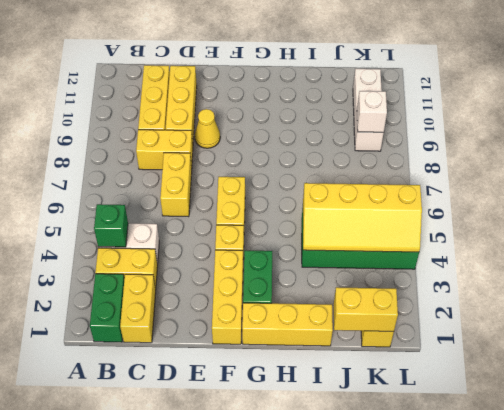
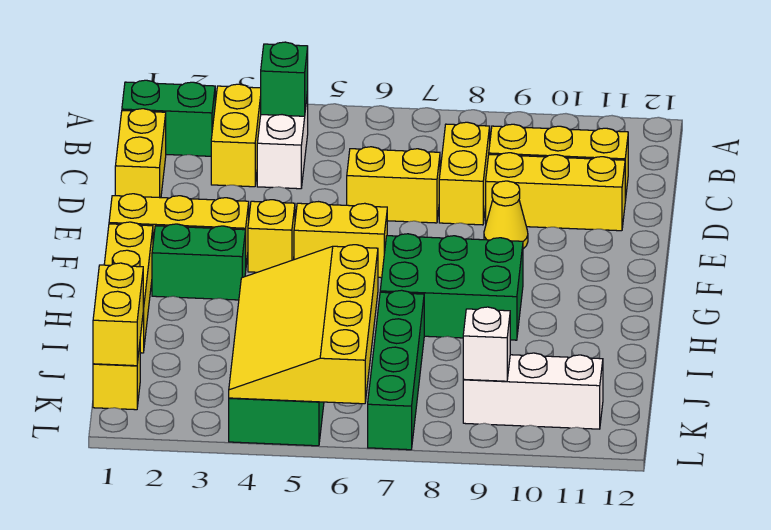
yellow brick C1:C2 level 1 -> yellow brick C1:D1 level 1
none -> green brick G7:H9 level 1
yellow slope I4:L5 level 2 top 5 -> yellow slope I4:L6 level 2 top 6
none -> green brick I7:L7 level 1

